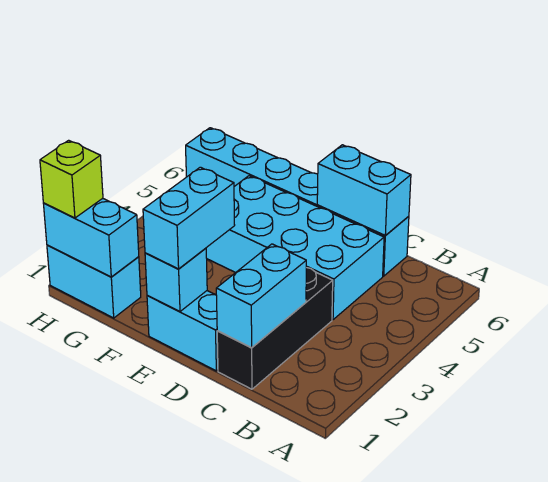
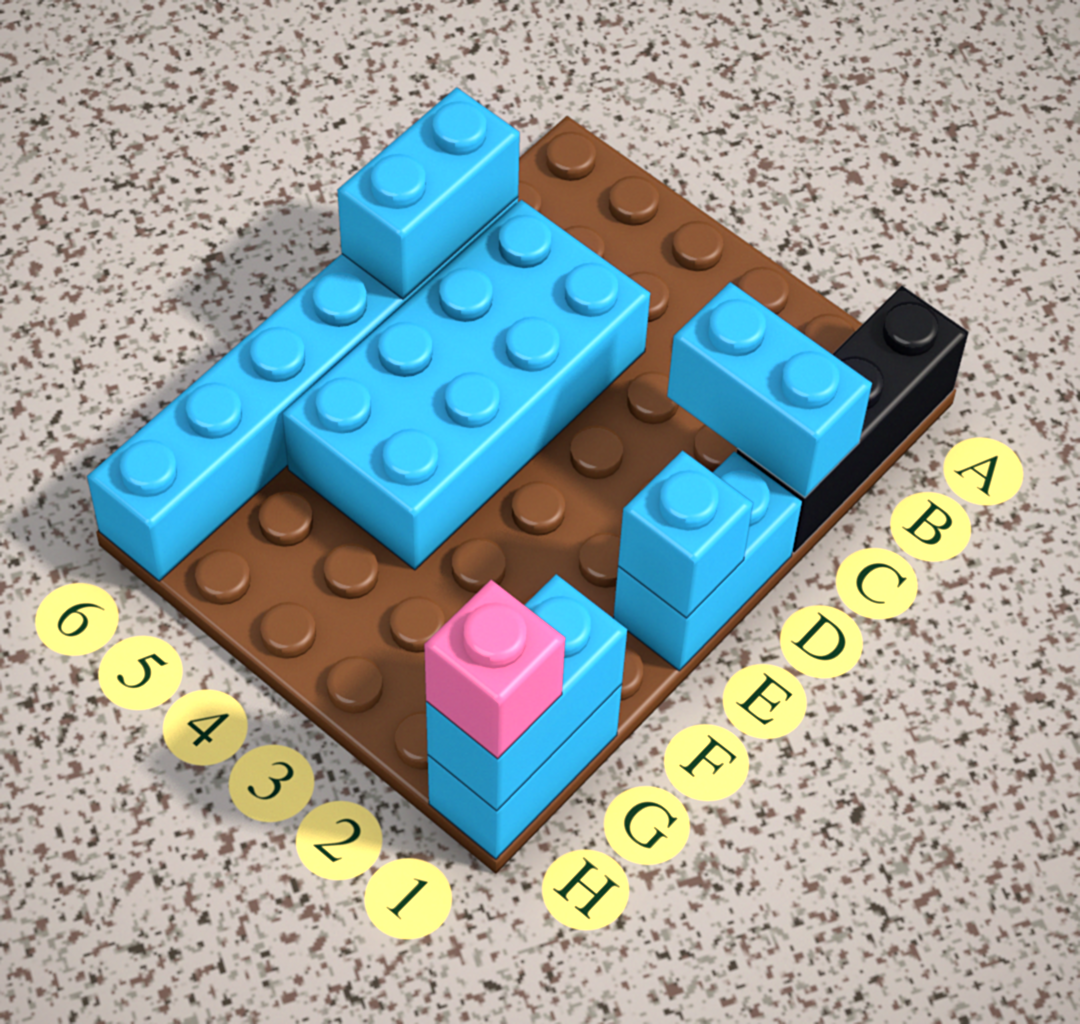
black brick C1:C3 level 1 -> black brick A1:C1 level 1
cyan brick E1:E2 level 3 -> none
lime brick H1 level 3 -> pink brick H1 level 3

